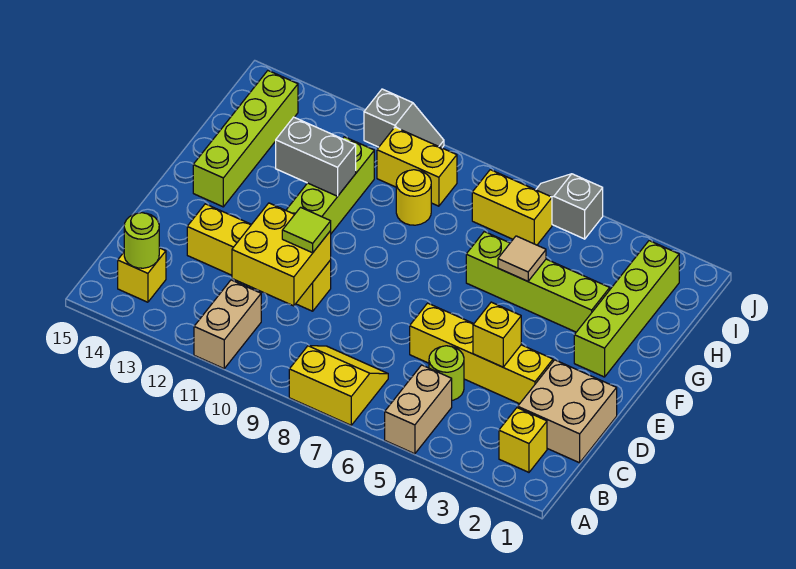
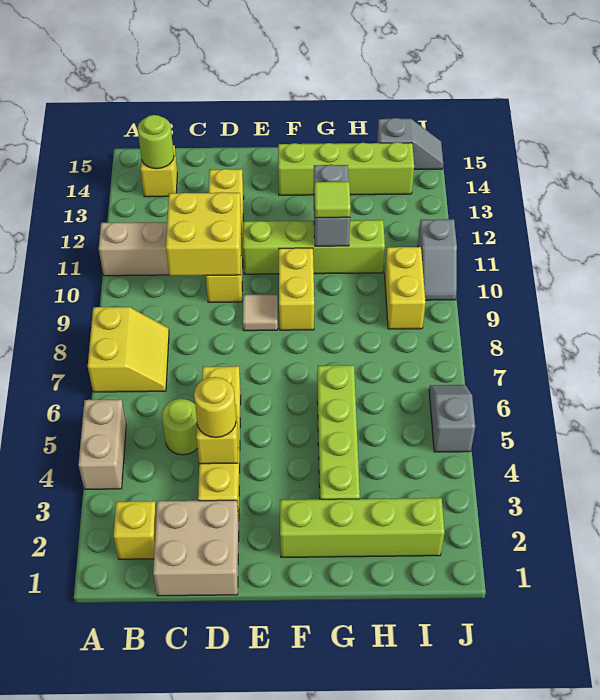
tan brick A5:B5 level 1 -> tan brick A4:A5 level 1
lime tile D10 level 3 -> lime tile G11 level 3
tan tile G5 level 2 -> tan tile E9 level 1
yellow round brick H9 level 1 -> yellow round brick D4 level 3
yellow brick I6:I7 level 1 -> yellow brick F9:F10 level 1
none -> grey slope I15:J15 level 1 top I

